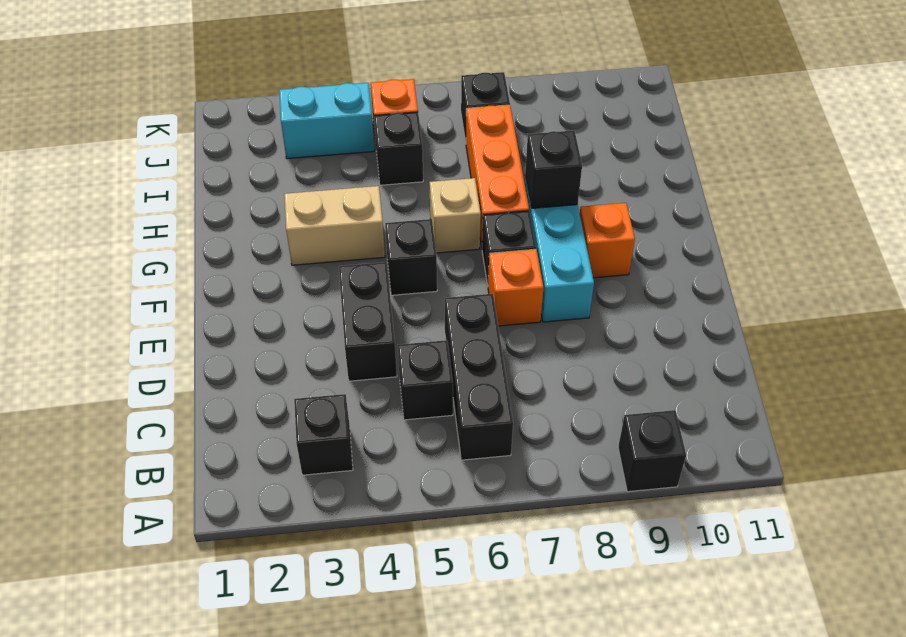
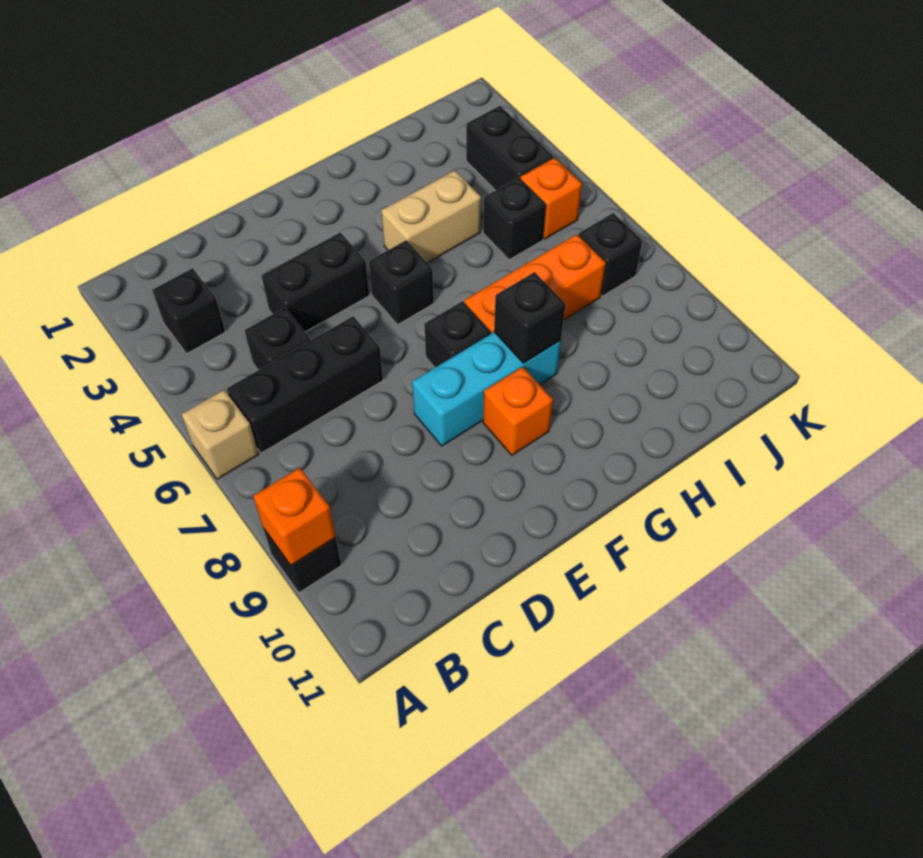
orange brick E7 level 1 -> orange brick A9 level 2
tan brick G3:G4 level 1 -> tan brick G4:H4 level 1
tan brick G6 level 1 -> tan brick A6 level 1
cyan brick J3:J4 level 1 -> black brick J3:J4 level 1

